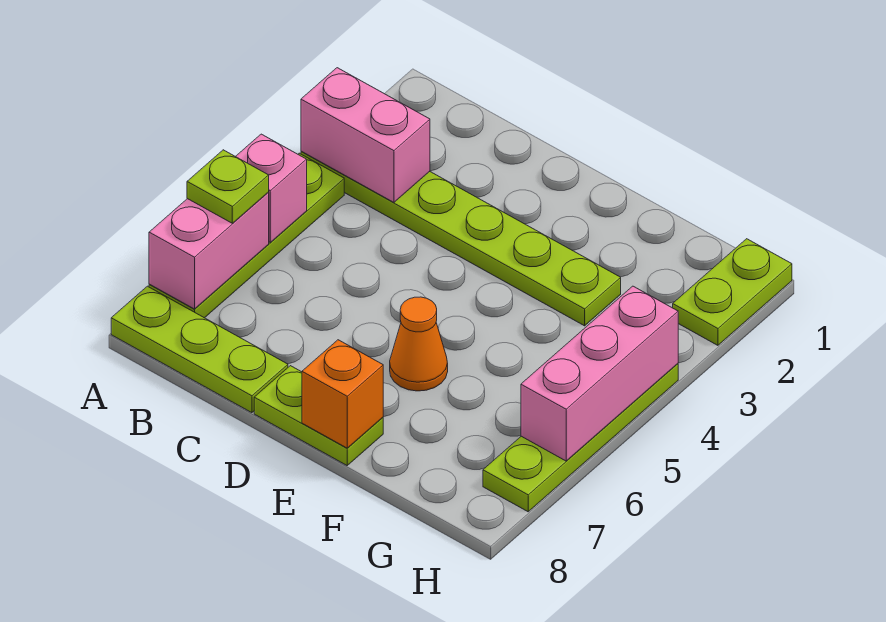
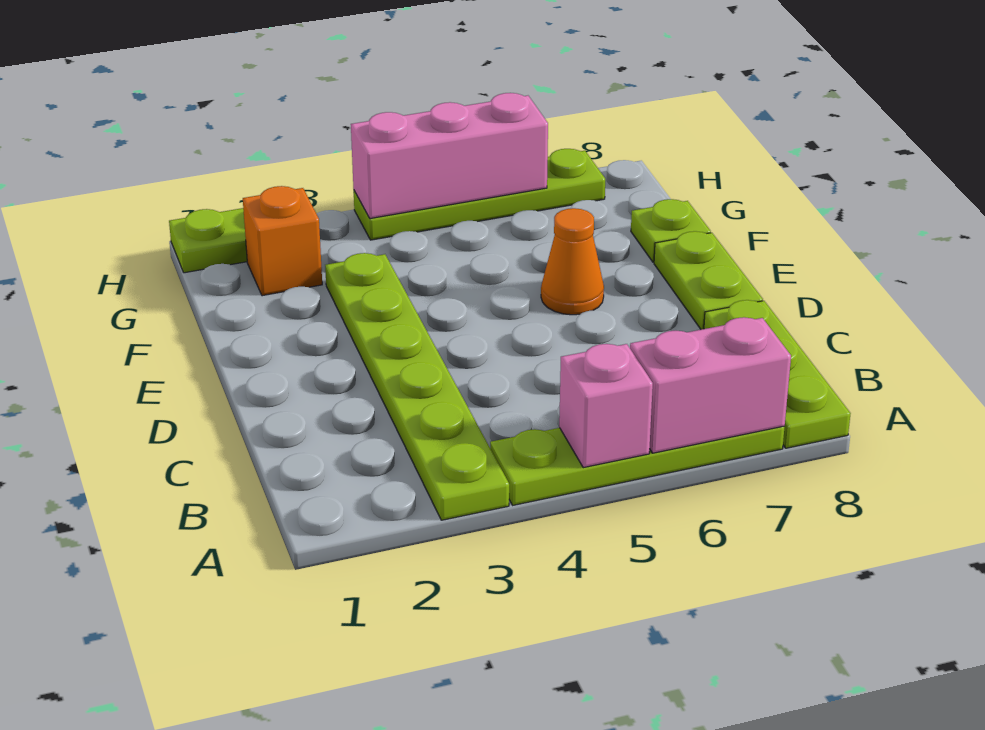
pink brick A3:B3 level 2 -> none
lime plate A6 level 3 -> lime plate F8 level 1
orange brick E8 level 2 -> orange brick G2 level 1

